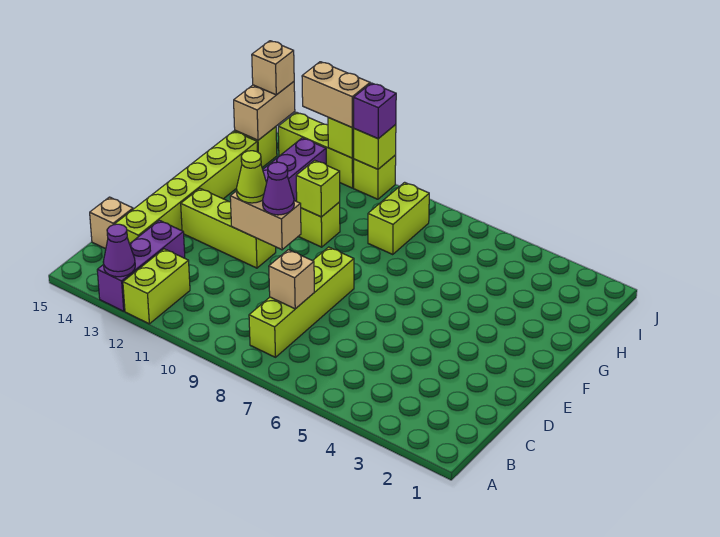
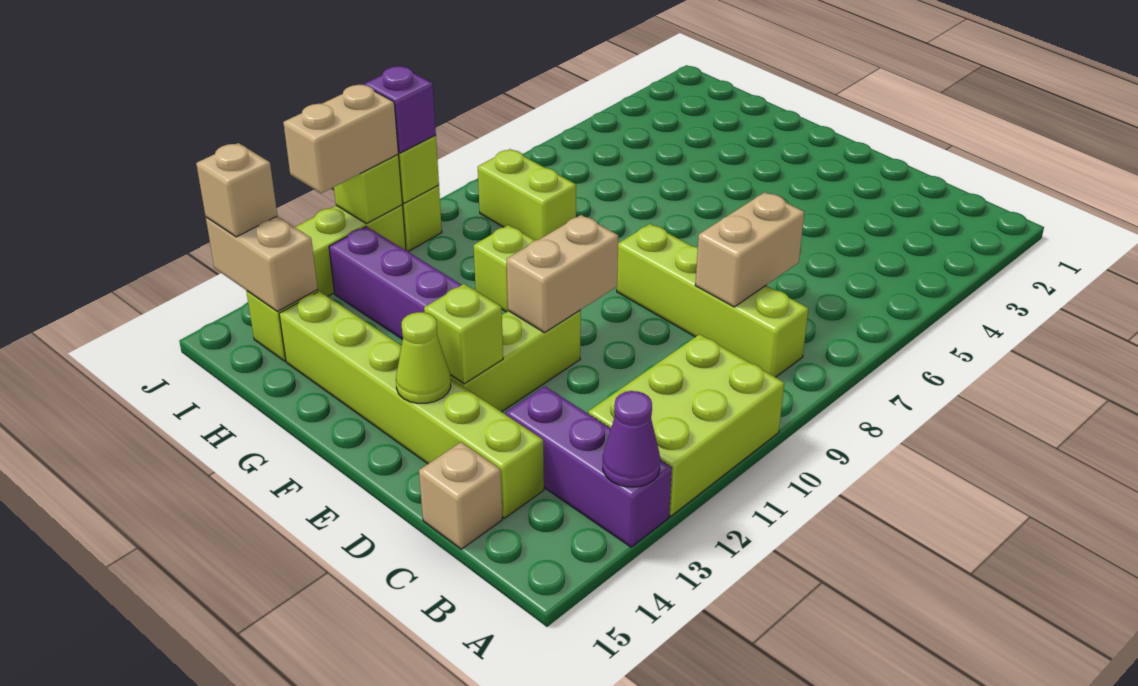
lime brick A12:B12 level 1 -> lime brick A10:B12 level 1
tan brick C8 level 2 -> tan brick C7:C8 level 2
purple cone E10 level 3 -> none
lime cone E11 level 3 -> lime cone E14 level 2
lime brick G10 level 2 -> lime brick E13 level 2

